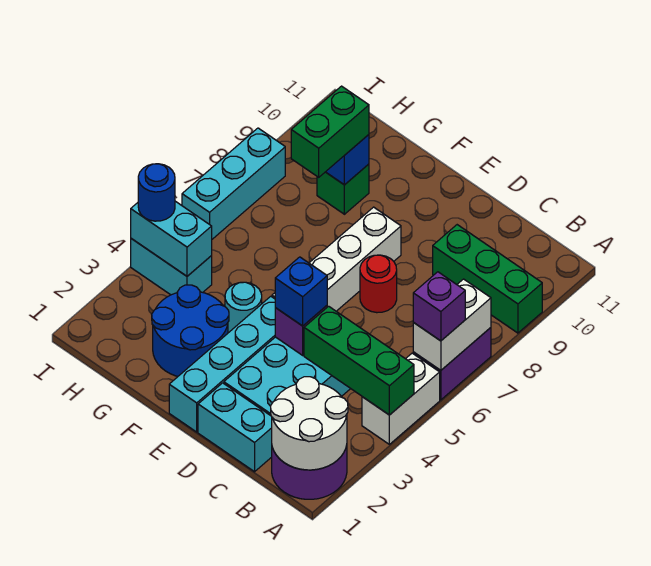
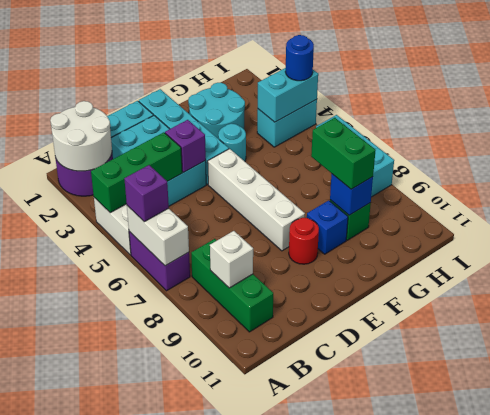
green brick A9:C9 level 1 -> green brick B8:B10 level 1
none -> white brick B9 level 2
blue brick D4 level 3 -> blue brick F9 level 1
red round brick D7 level 1 -> red round brick E9 level 1
blue round brick F2:G3 level 1 -> cyan round brick F2:G3 level 1

